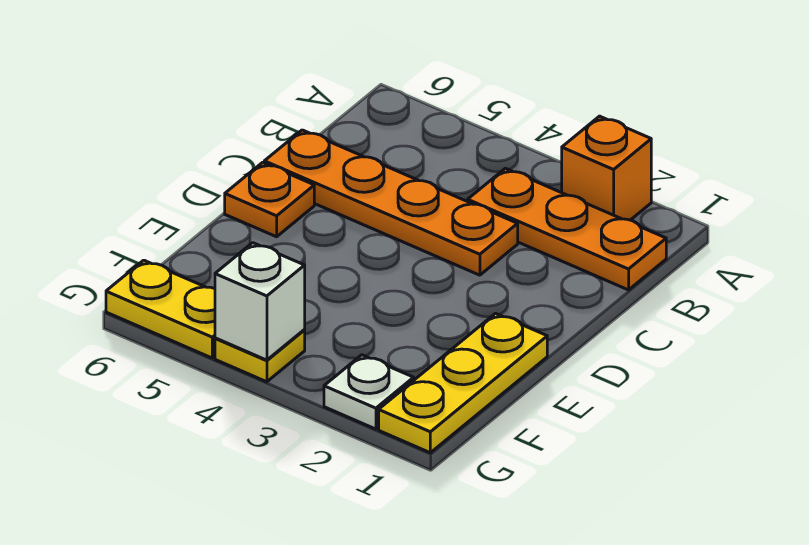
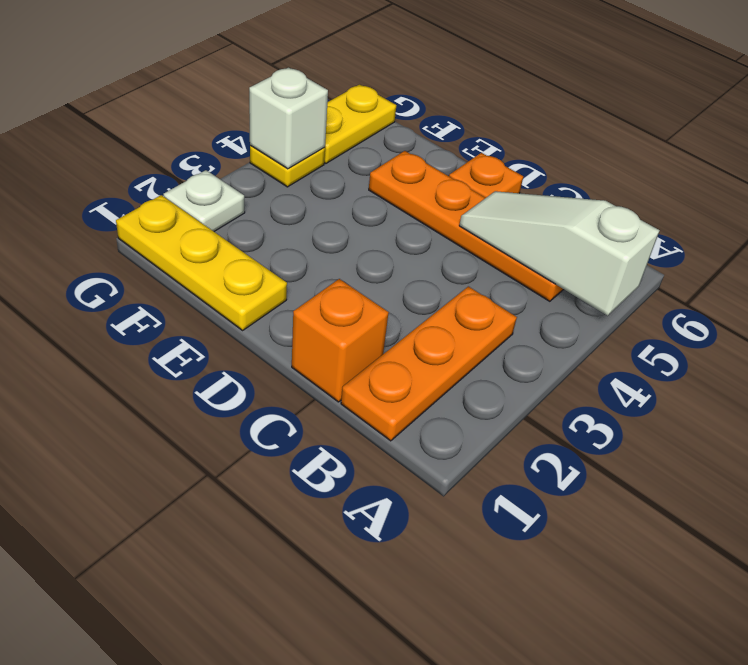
orange brick A2 level 1 -> orange brick C1 level 1
none -> white slope A5:C5 level 2 top A
orange plate C3:C6 level 1 -> orange plate B5:E5 level 1

